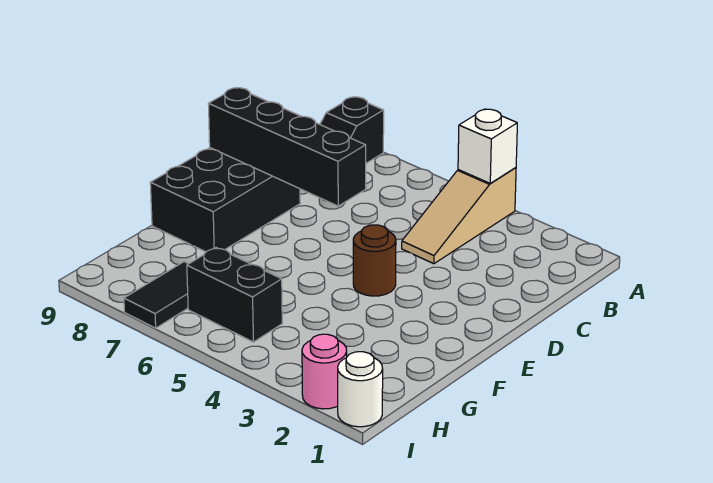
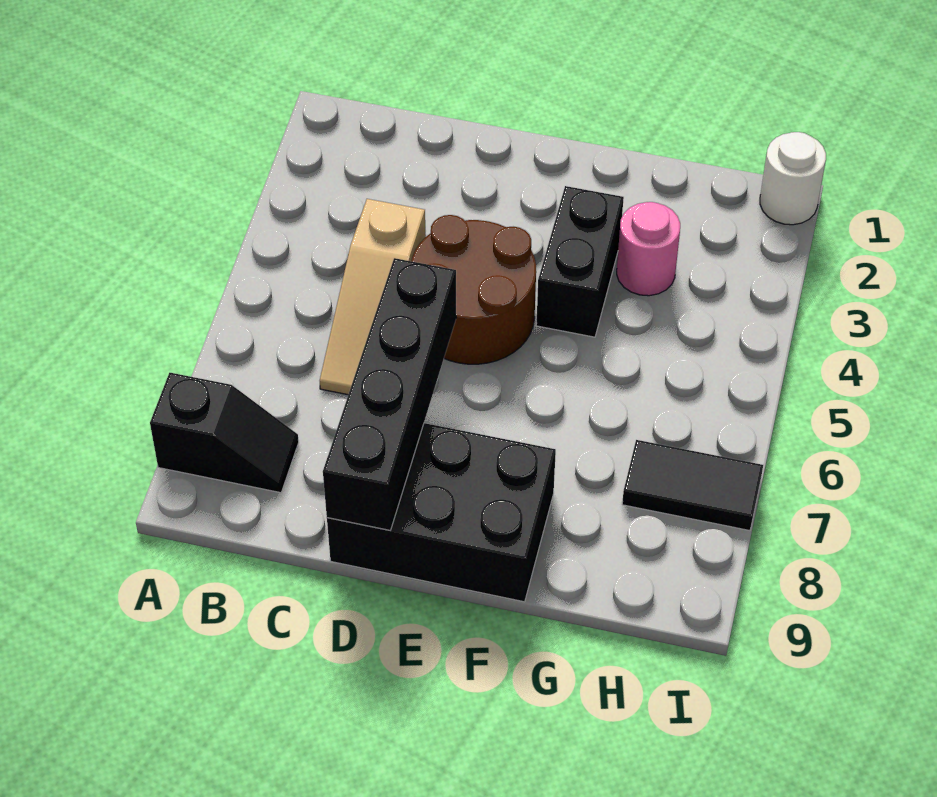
tan slope A4:C4 level 1 top A -> tan slope C4:C6 level 1 top 4
white brick A4 level 2 -> none
brown round brick E4 level 1 -> brown round brick D4:E5 level 1
black brick H5:H6 level 1 -> black brick F3:F4 level 1
pink round brick I2 level 1 -> pink round brick G3 level 1

